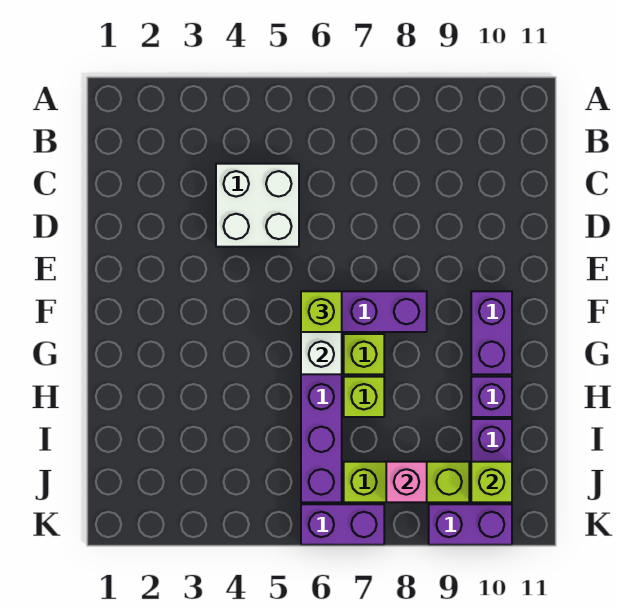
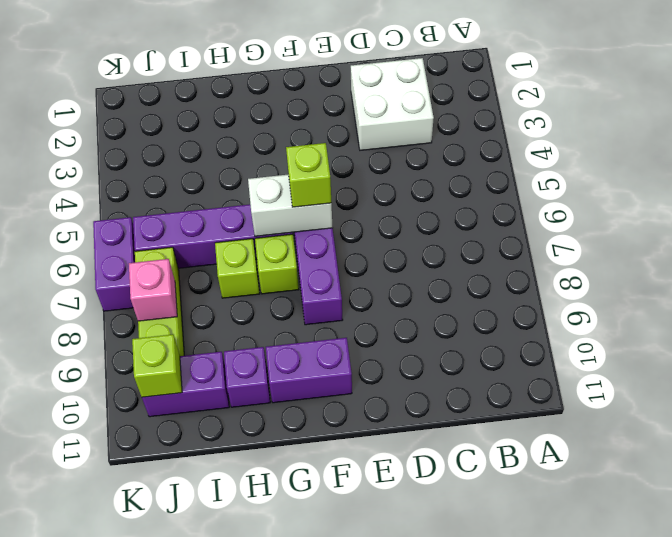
white brick C4:D5 level 1 -> white brick C2:D3 level 1
purple brick K9:K10 level 1 -> none

